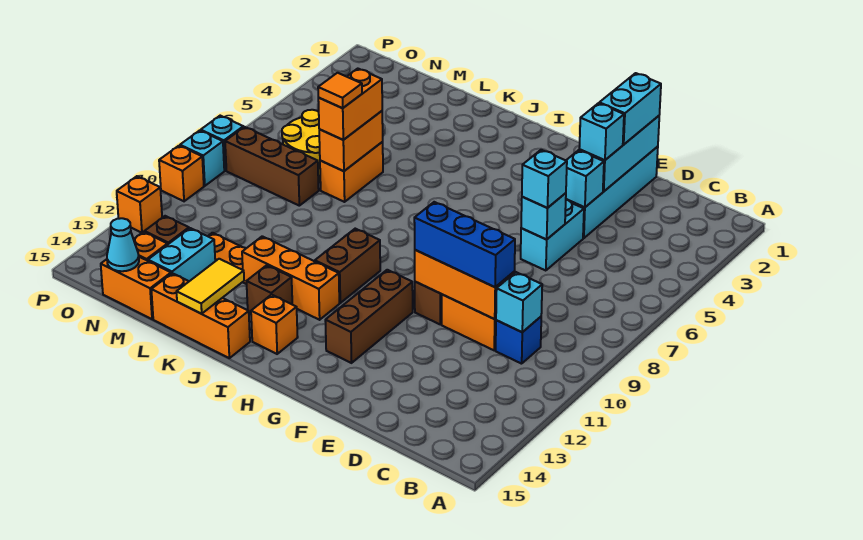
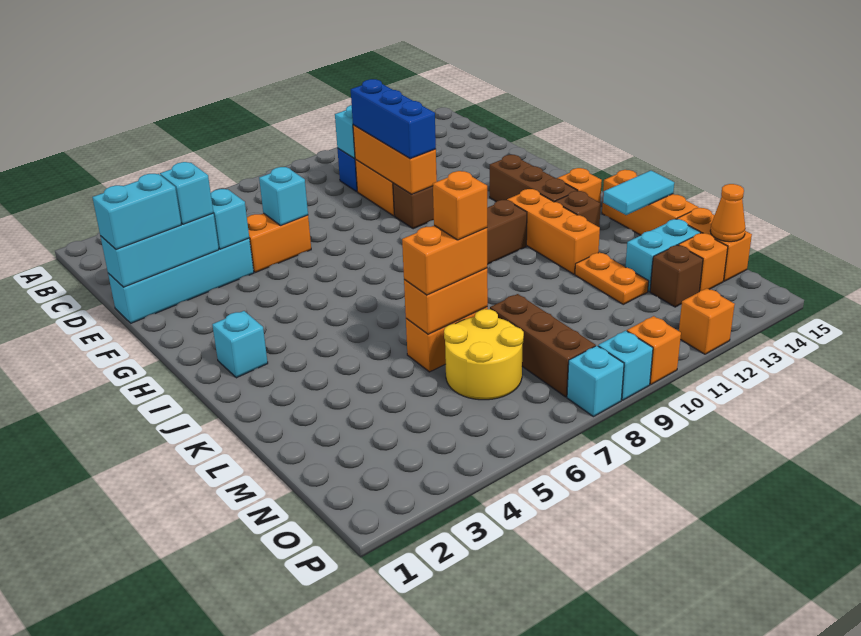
cyan brick E5:E6 level 1 -> orange brick E5:E6 level 1
cyan brick E6 level 3 -> cyan brick I2 level 1
brown brick G11:G13 level 1 -> brown brick G13:I13 level 1
yellow tile K14:K15 level 2 -> cyan tile K14:K15 level 2
orange tile L7 level 4 -> orange brick L7 level 4
cyan cone N15 level 2 -> orange cone N15 level 2

